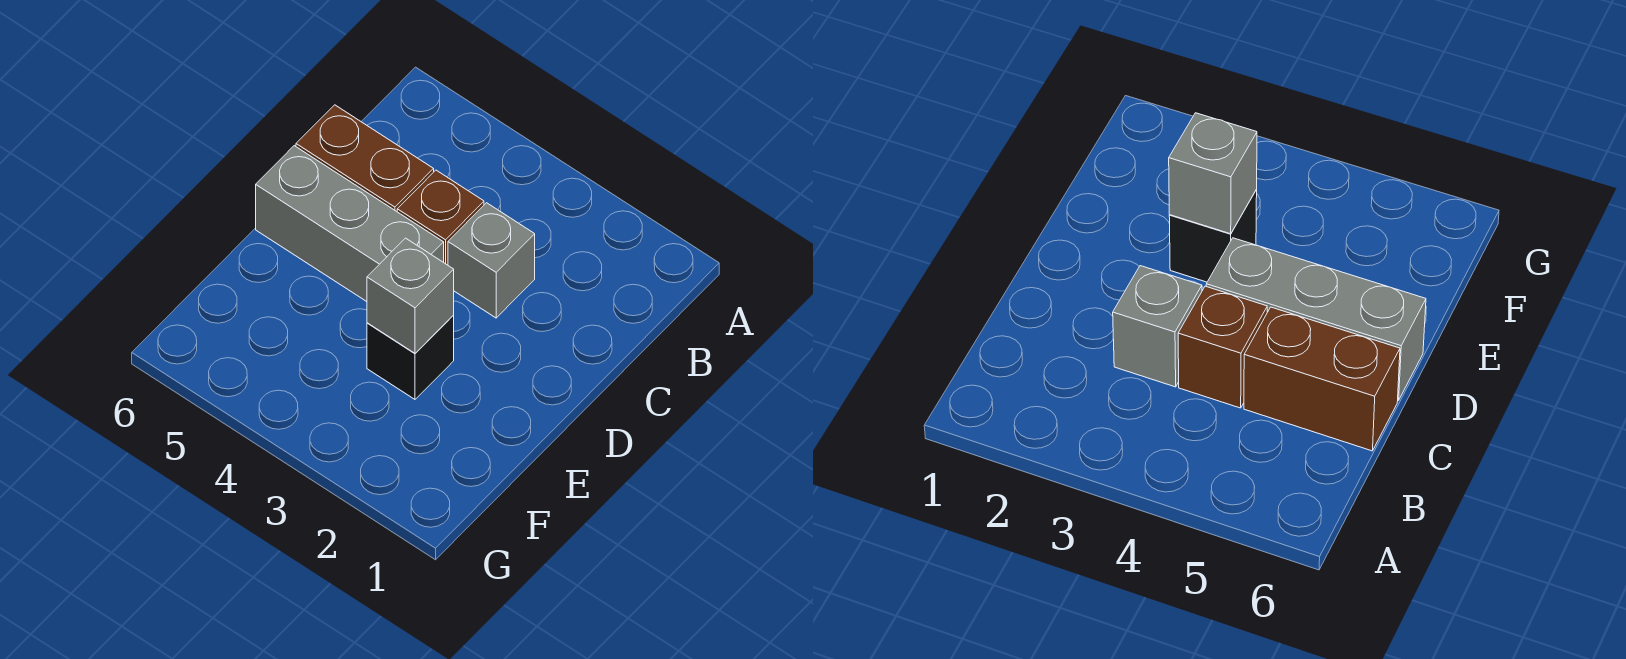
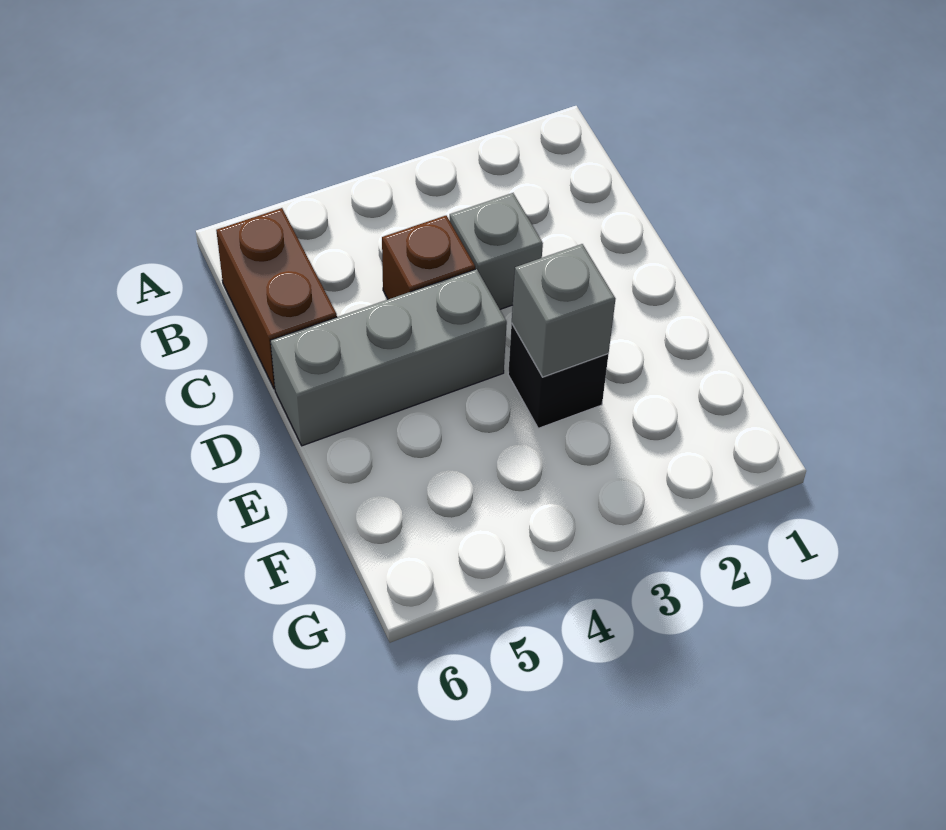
brown brick C5:C6 level 1 -> brown brick B6:C6 level 1

